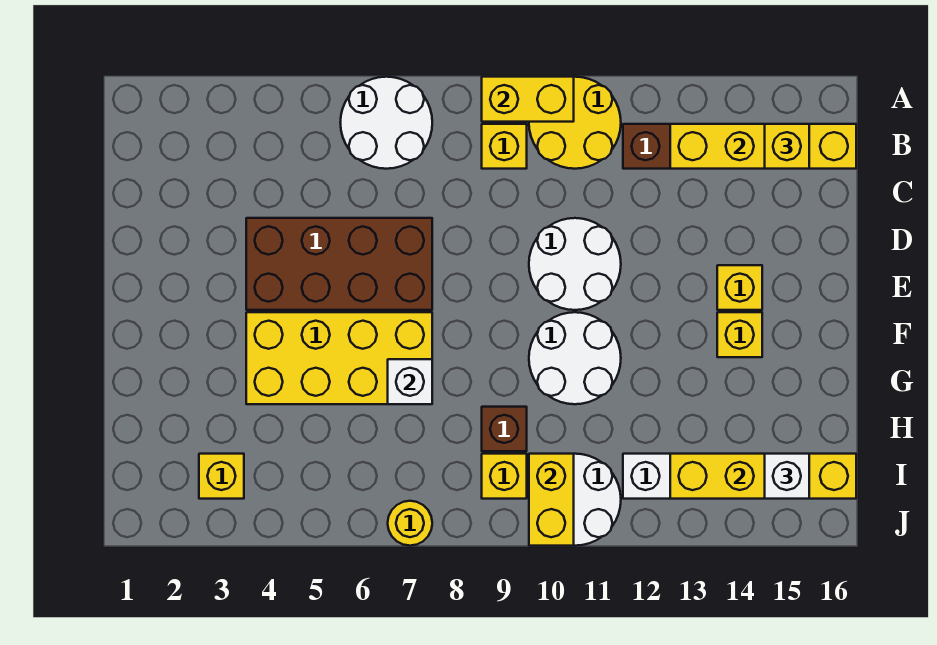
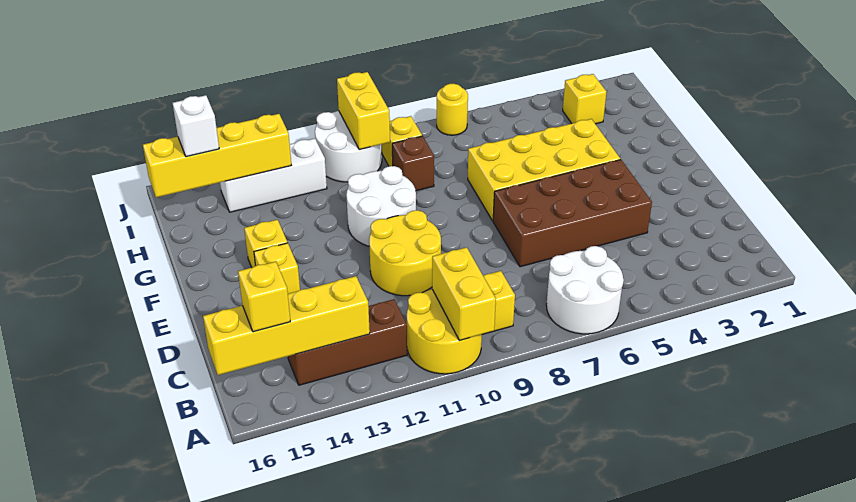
yellow brick A9:A10 level 2 -> yellow brick A10:B10 level 2
white round brick D10:E11 level 1 -> yellow round brick D10:E11 level 1
white brick G7 level 2 -> none

